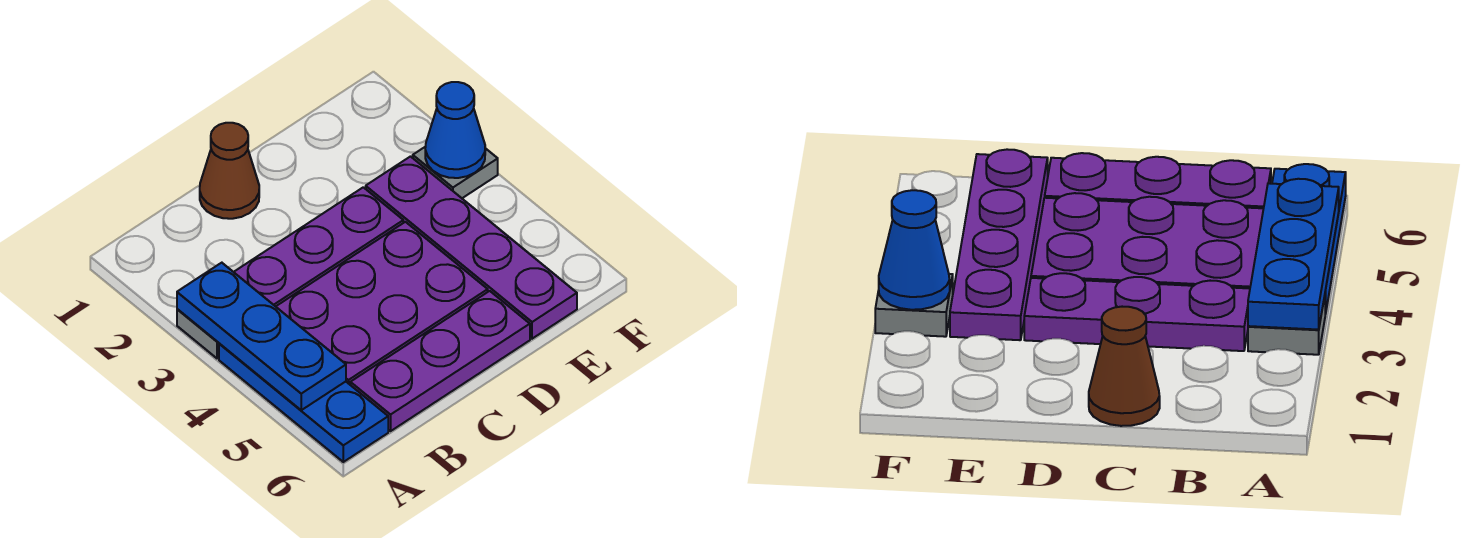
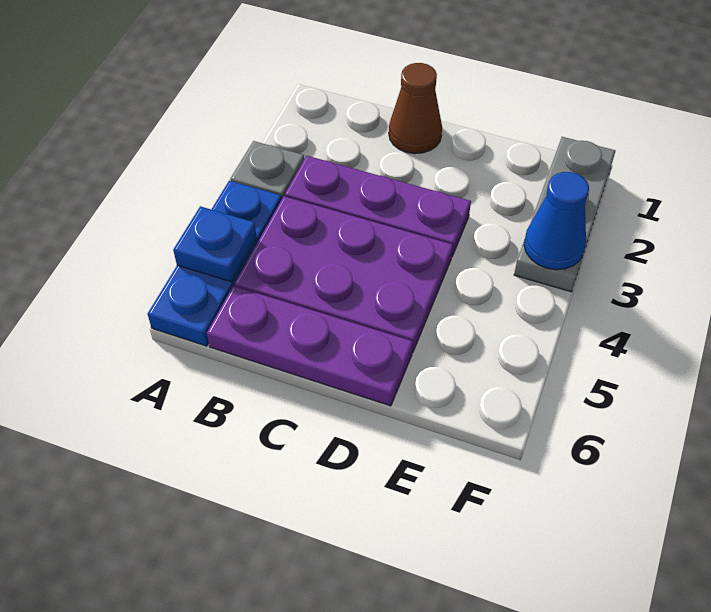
blue plate A3:A5 level 2 -> blue plate A5 level 2
purple plate E3:E6 level 1 -> none
grey plate F3 level 1 -> grey plate F1:F3 level 1

